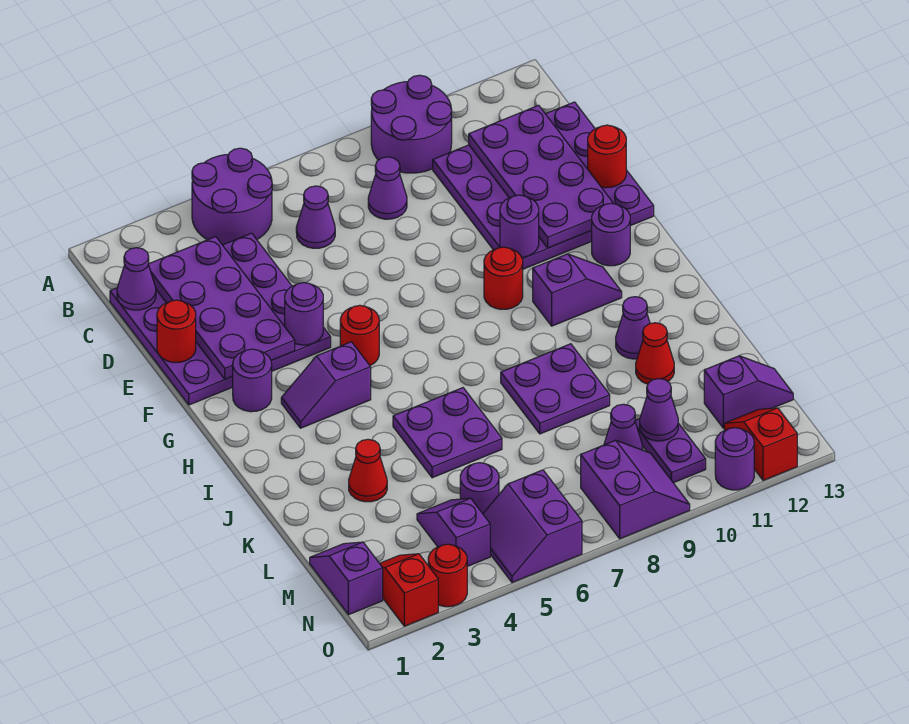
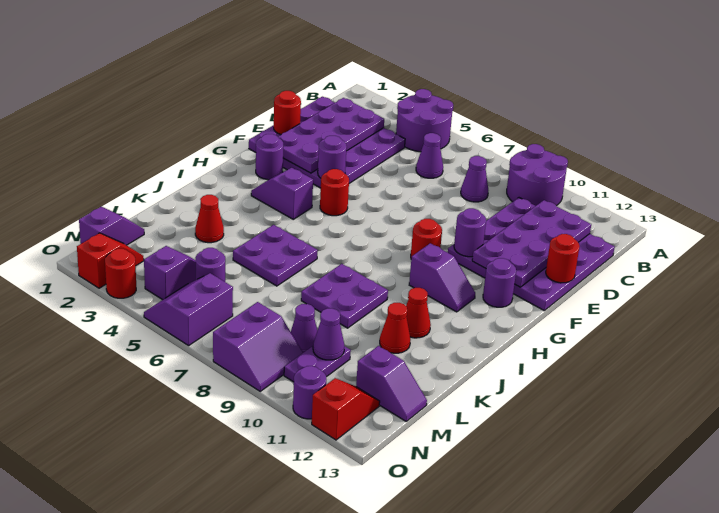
purple cone C1 level 2 -> none
purple cone J11 level 1 -> red cone J11 level 1

